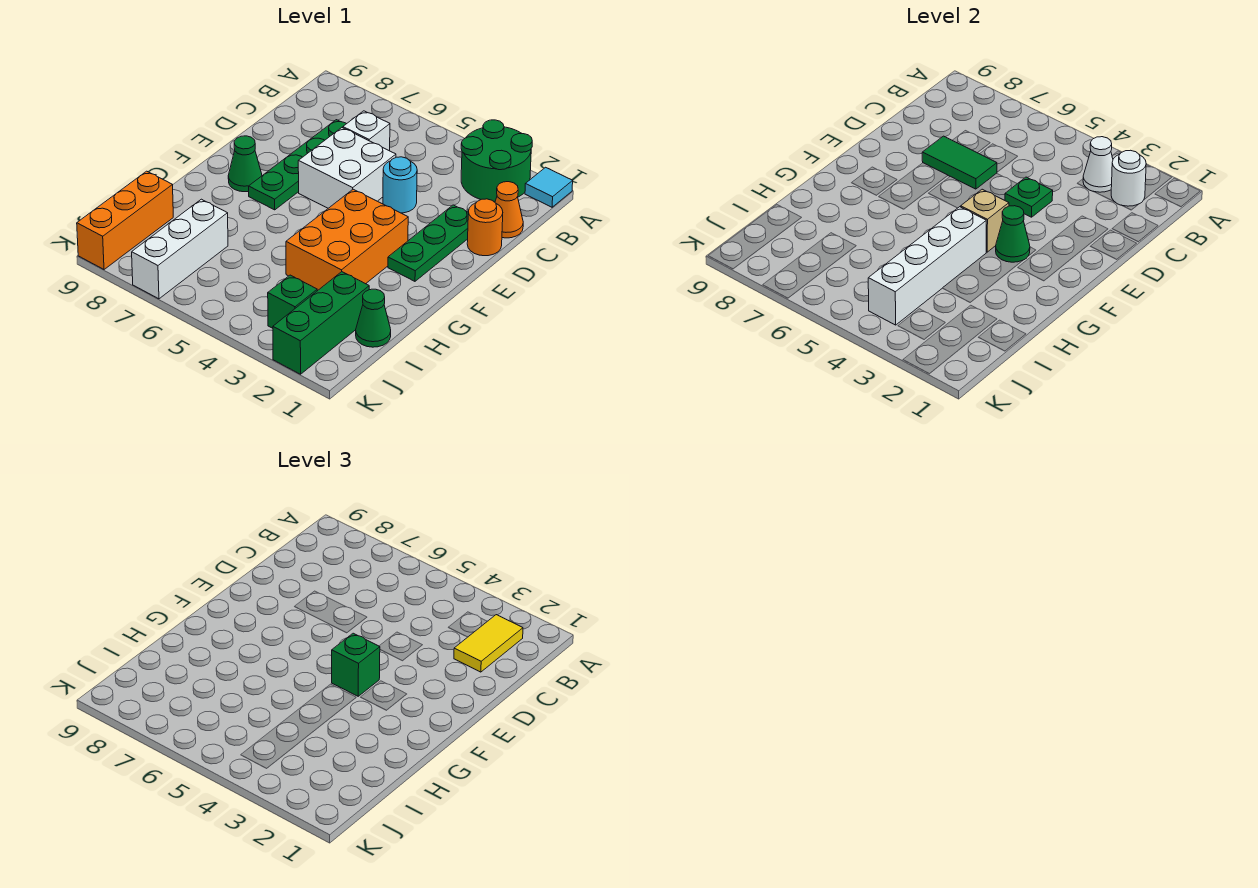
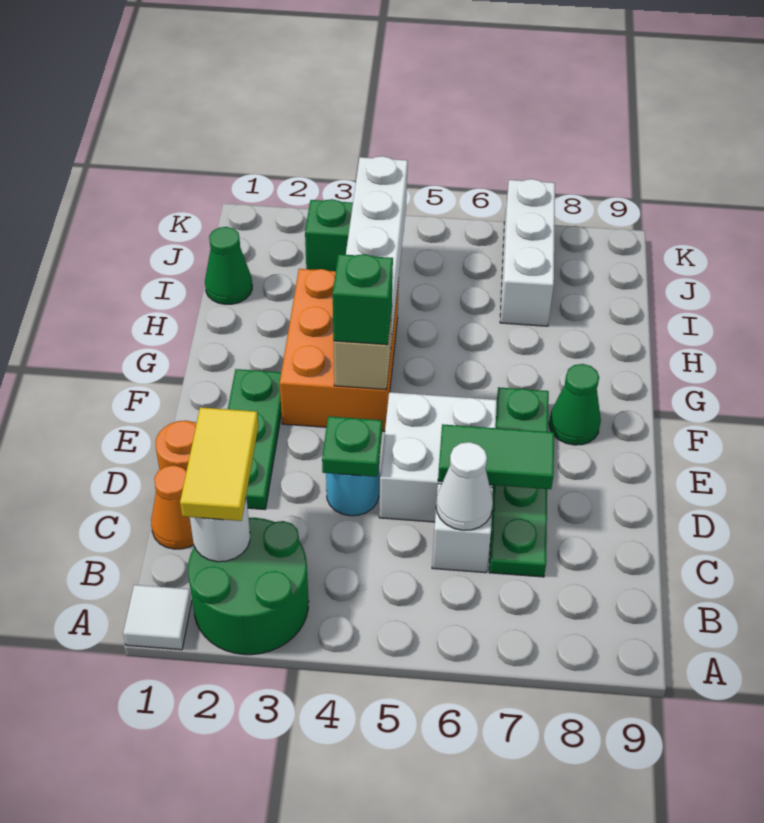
cyan tile A1 level 1 -> white tile A1 level 1
white cone B3 level 2 -> white cone C6 level 2
green cone F3 level 2 -> none
green brick I2:K2 level 1 -> none
orange brick I9:K9 level 1 -> none

